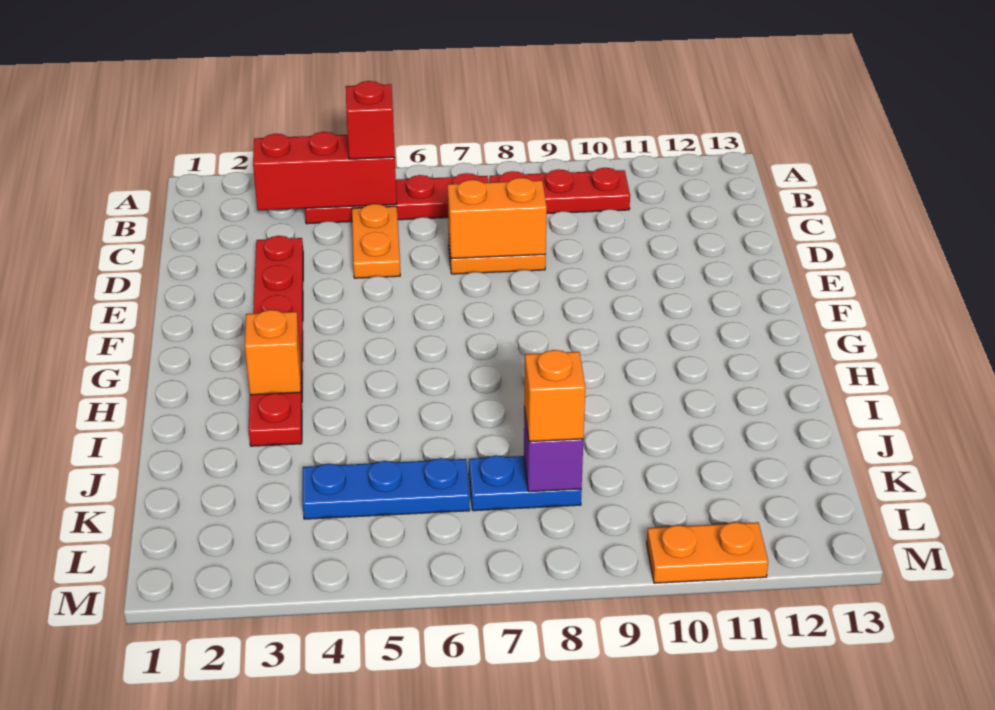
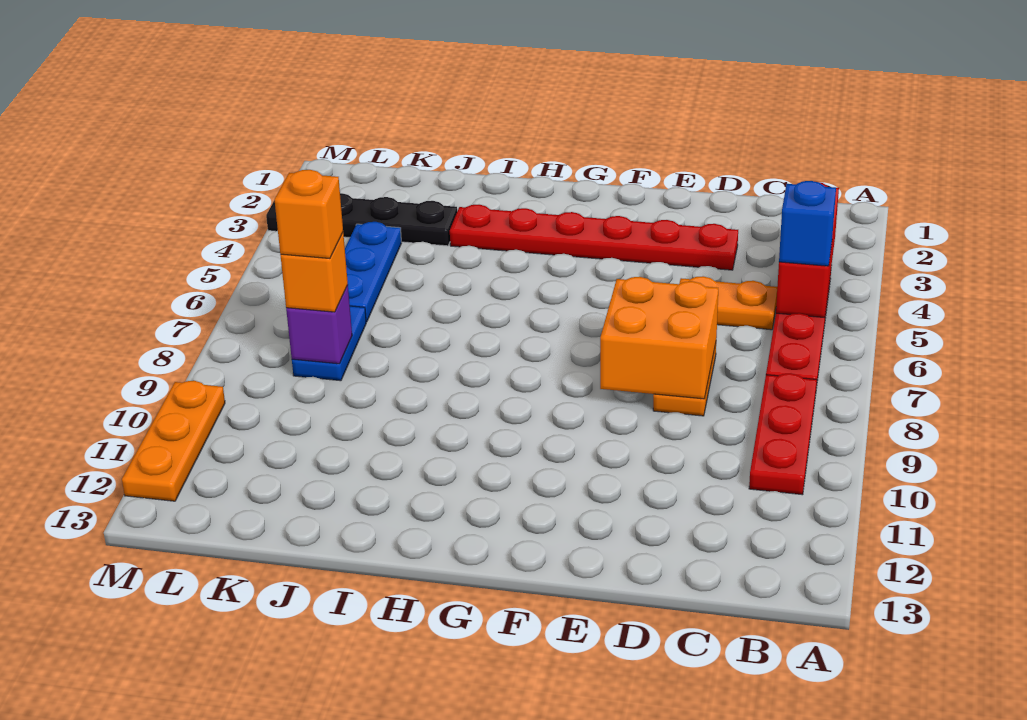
red brick B5 level 3 -> blue brick B5 level 3
orange brick D7:D8 level 2 -> orange brick D7:E8 level 2
orange brick H3 level 2 -> orange brick K8 level 4
none -> black plate J3:M3 level 1
orange plate M10:M11 level 1 -> orange plate M10:M12 level 1

